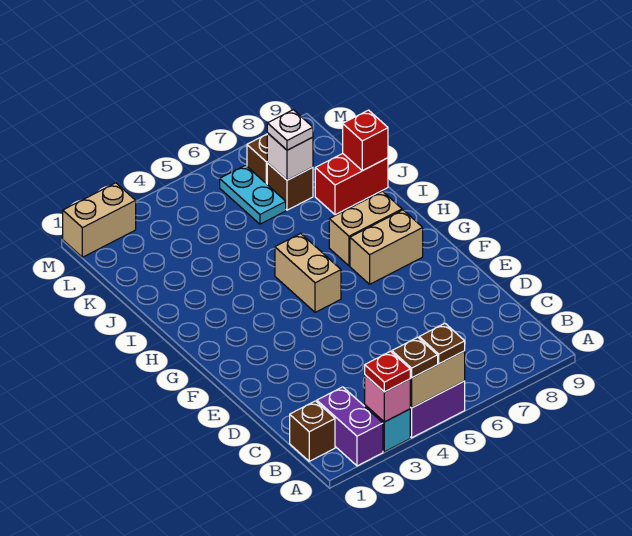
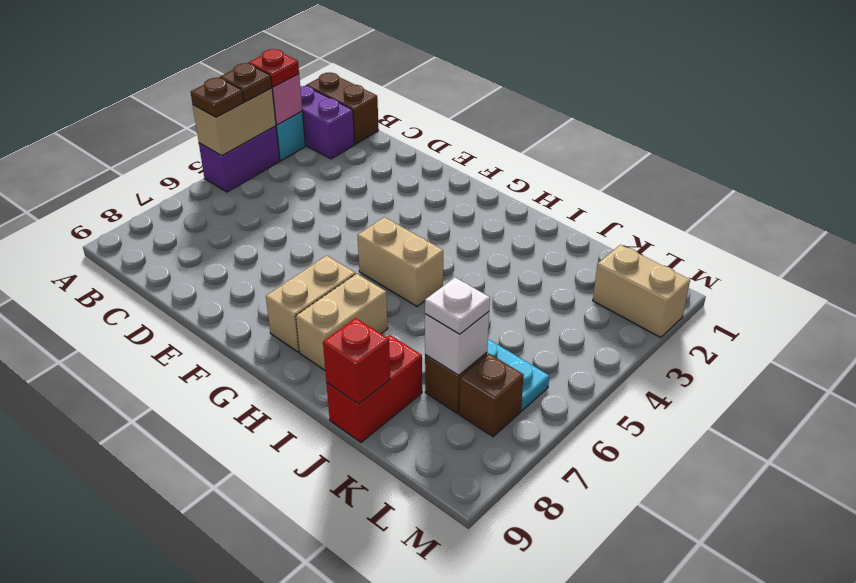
brown brick B1 level 1 -> brown brick A1:B1 level 1
tan brick M1:M2 level 1 -> tan brick L2:M2 level 1

